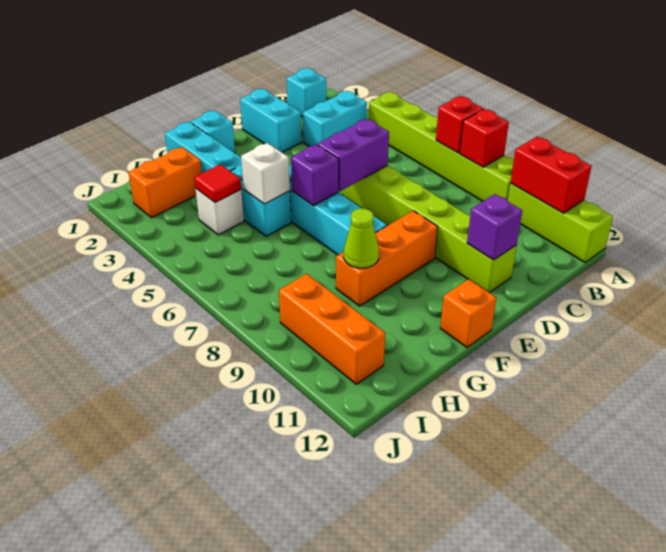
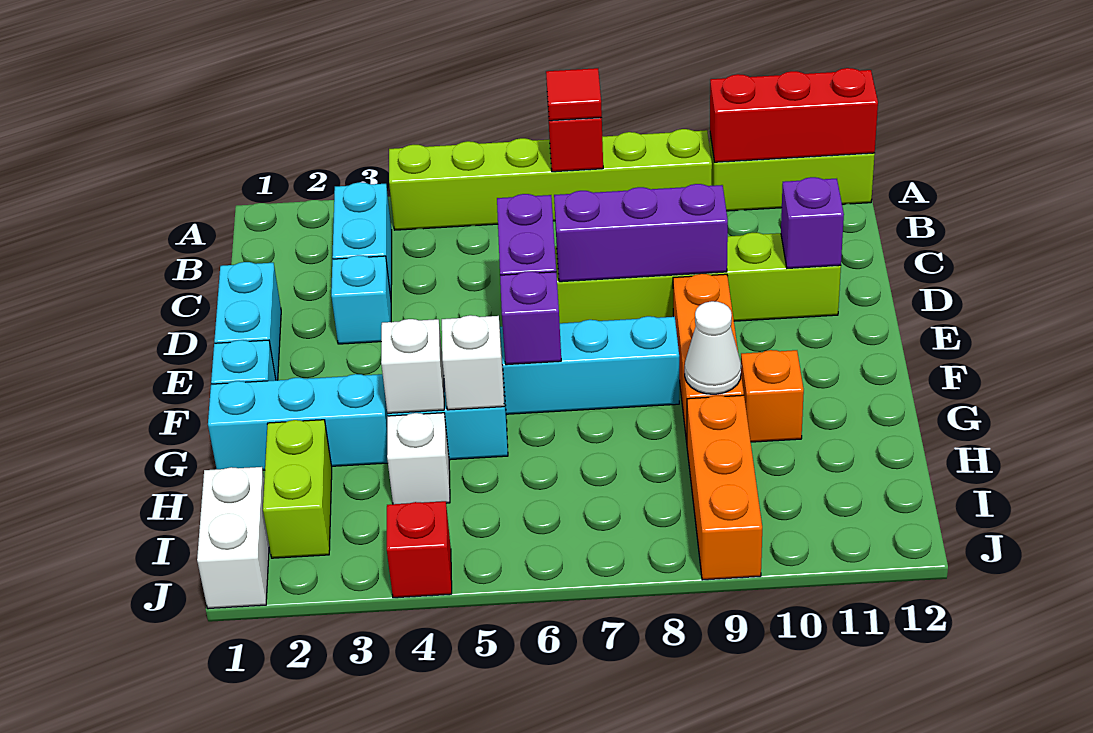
red brick A8 level 2 -> red brick J4 level 1
red brick A10:A11 level 2 -> red brick A10:A12 level 2
cyan brick B1 level 1 -> cyan brick D3 level 1
cyan brick D1:D2 level 1 -> cyan brick D1:E1 level 1
none -> purple brick D7:D9 level 2
orange brick F12 level 1 -> orange brick G10 level 1
none -> white brick G4 level 2
lime cone G9 level 2 -> white cone G9 level 2
orange brick H2:I2 level 1 -> lime brick H2:I2 level 1
red tile H4 level 2 -> red tile A7 level 3
none -> white brick I1:J1 level 1
orange brick I9:I11 level 1 -> orange brick H9:J9 level 1

